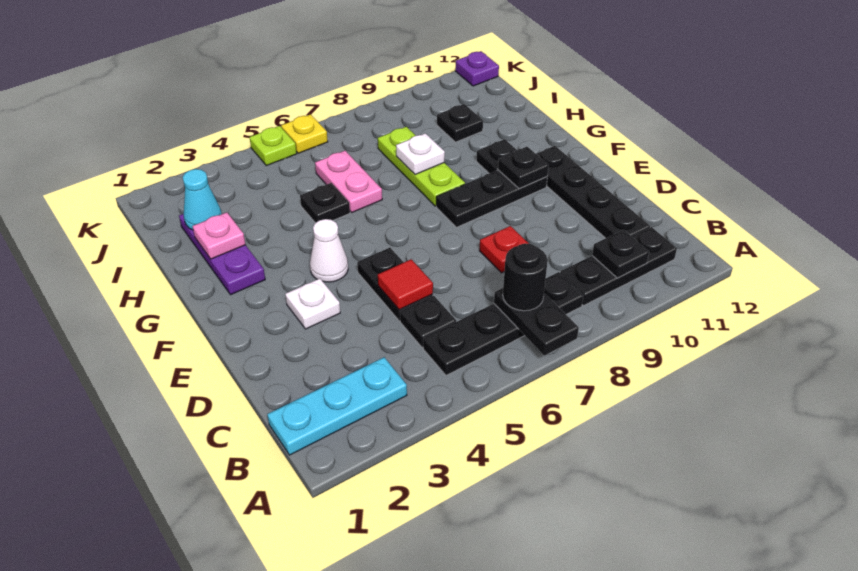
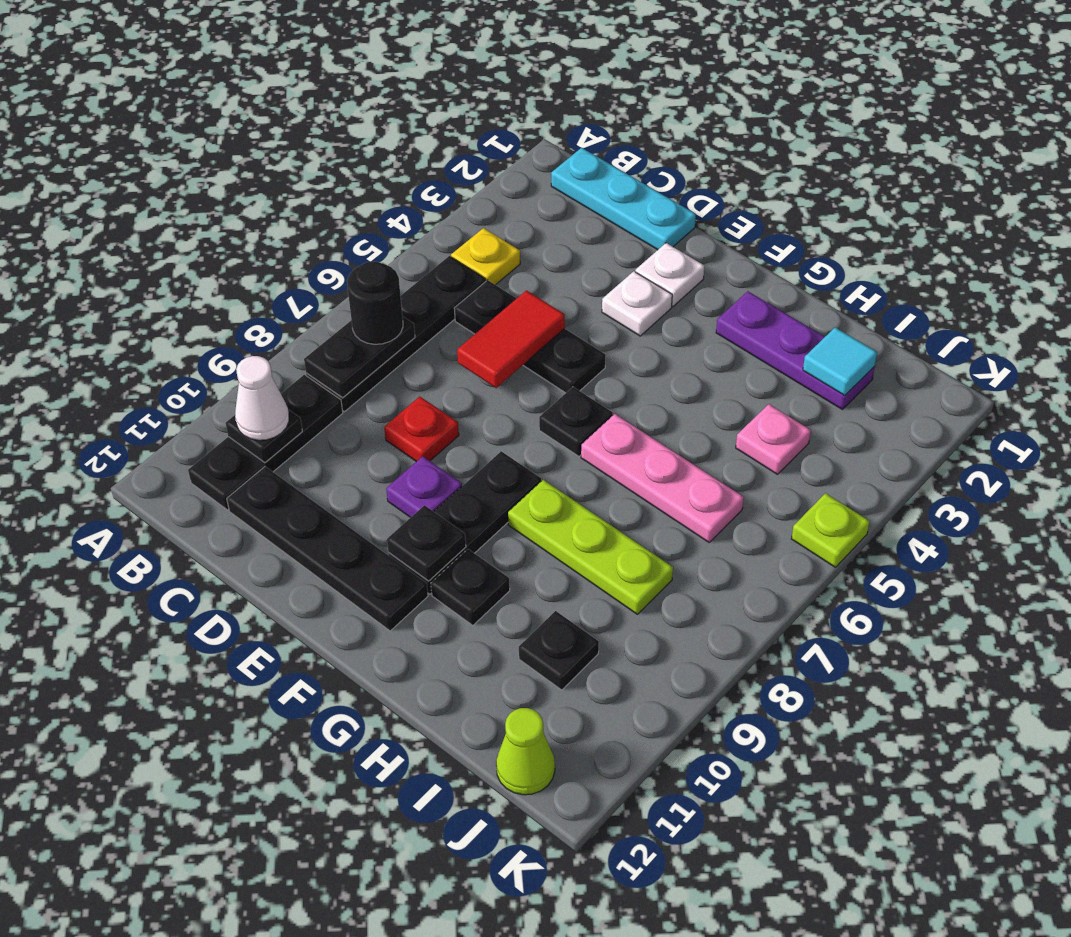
black plate A7:B7 level 2 -> black plate B7:B8 level 2
cyan plate B1:B3 level 1 -> cyan plate B1:D1 level 1
red tile D5 level 2 -> red tile D5:D6 level 2
white cone F4 level 1 -> white cone B10 level 3
pink plate H2 level 2 -> pink plate I4 level 1
black plate H5 level 1 -> black plate F6 level 1
pink plate H6:I6 level 1 -> pink plate G6:I6 level 1
white plate H8 level 2 -> white plate E2 level 1
cyan cone I2 level 2 -> cyan tile I2 level 2
none -> lime cone J12 level 1
yellow plate K6 level 1 -> yellow plate B4 level 1
purple plate K12 level 1 -> purple plate E9 level 1

